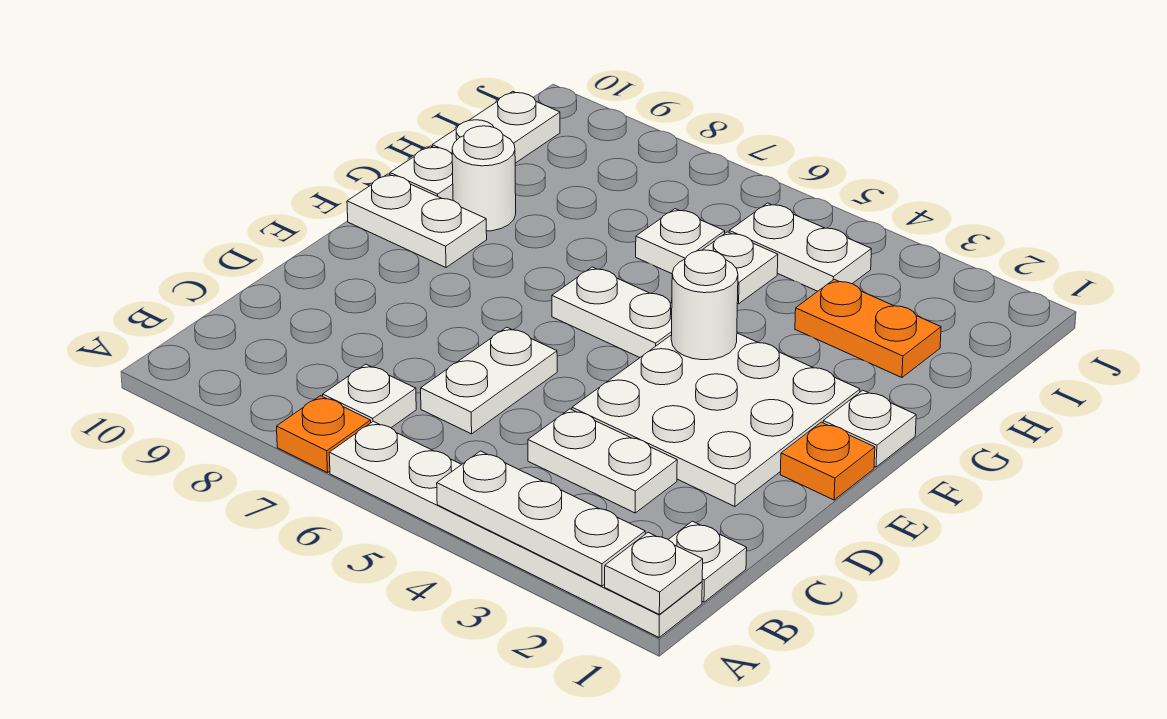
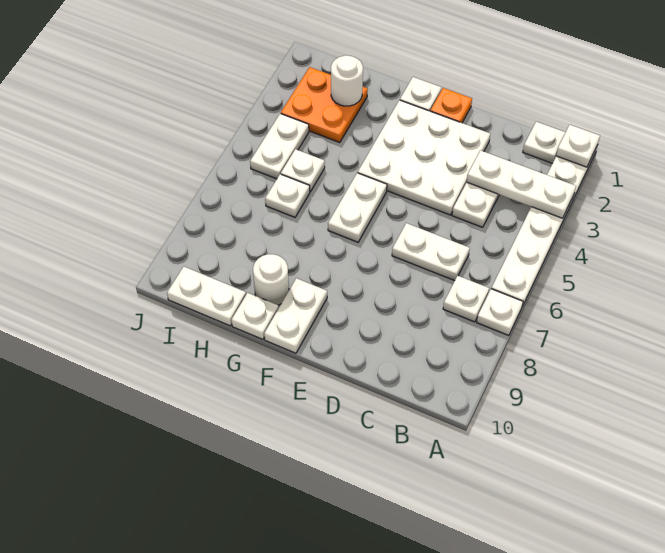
white plate A2:A4 level 2 -> white plate A3:C3 level 2
orange plate A7 level 1 -> white plate A7 level 1
white round brick F4 level 2 -> white round brick H2 level 2
orange plate H2:H3 level 1 -> orange plate H2:I3 level 1

